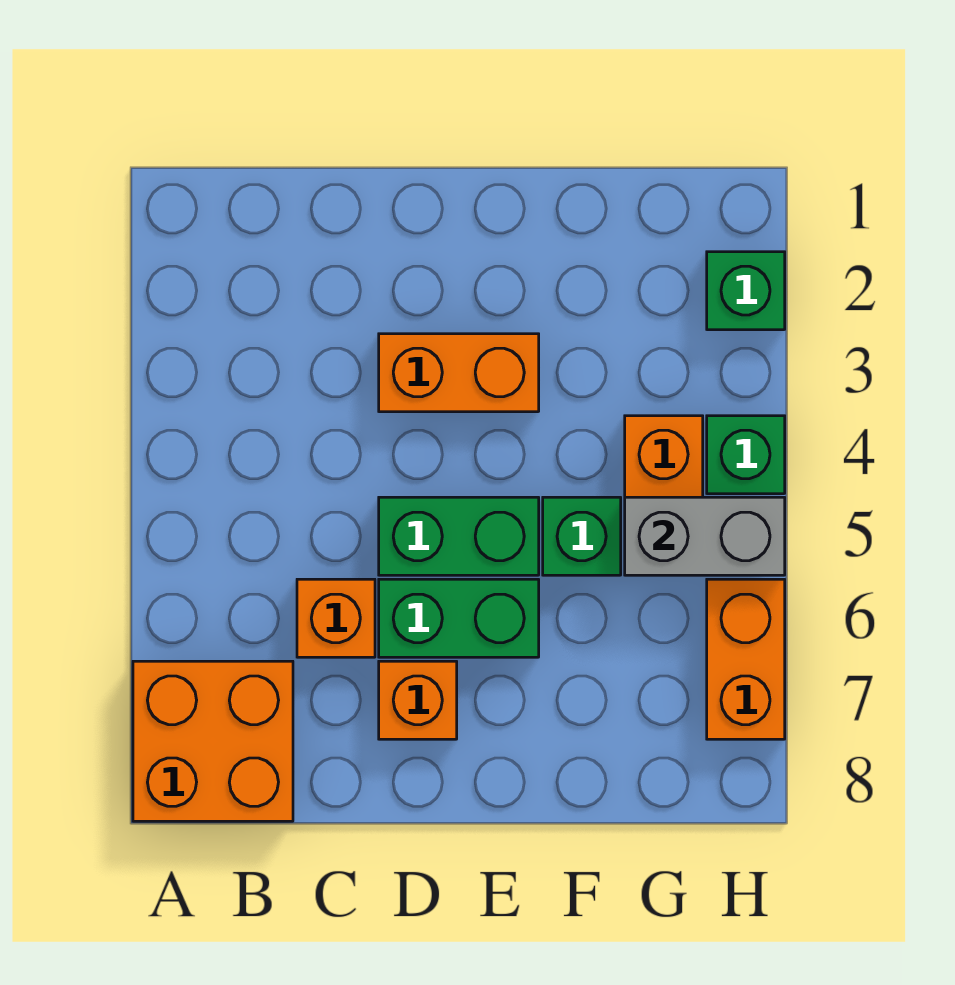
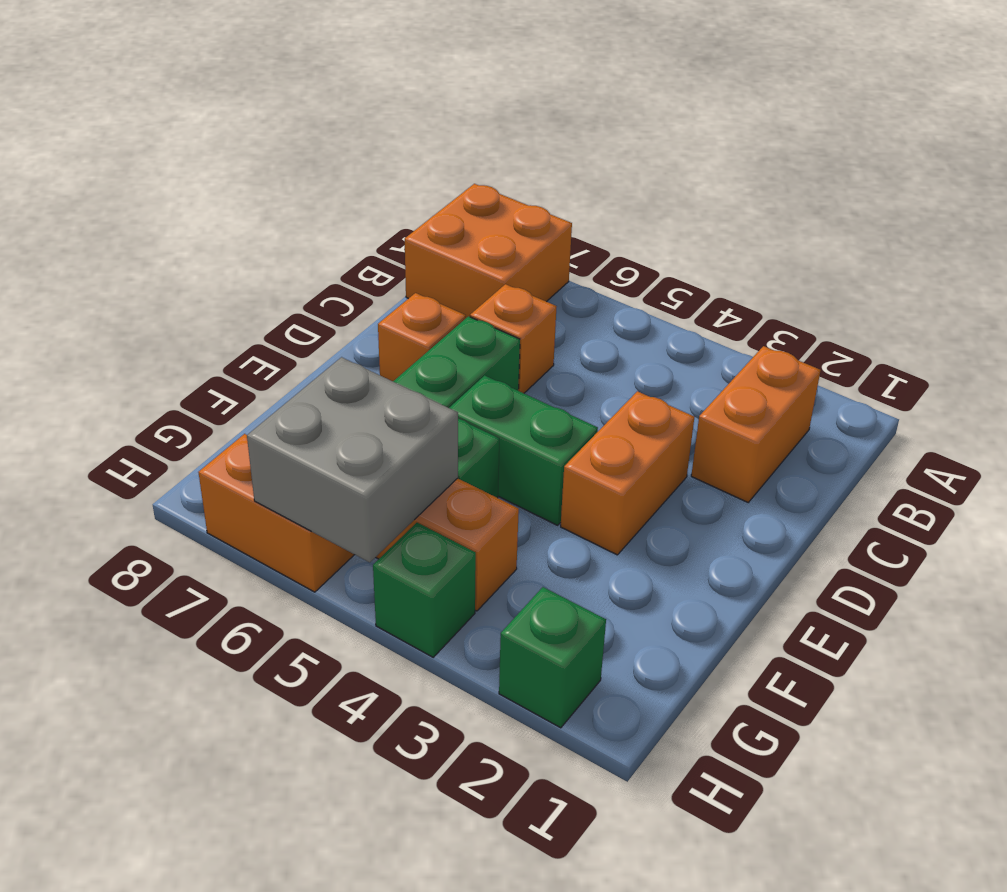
none -> orange brick B2:C2 level 1
green brick D5:E5 level 1 -> green brick E4:E5 level 1
grey brick G5:H5 level 2 -> grey brick G5:H6 level 2

